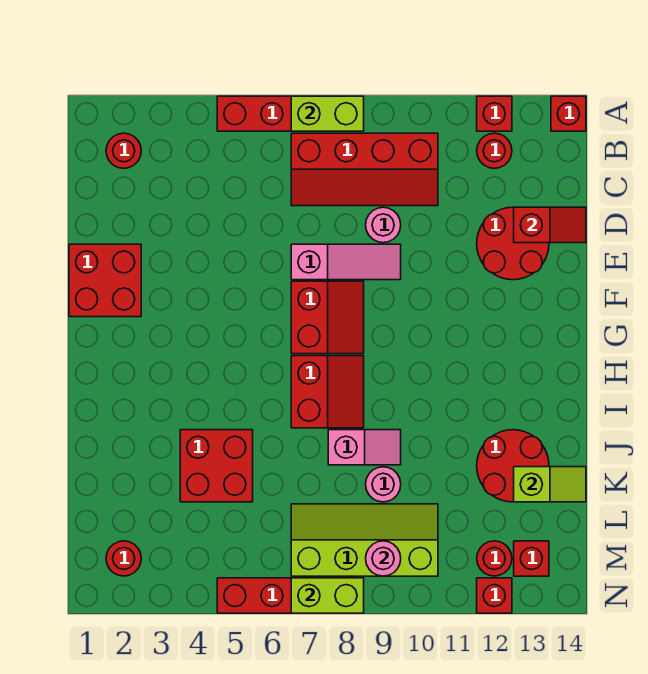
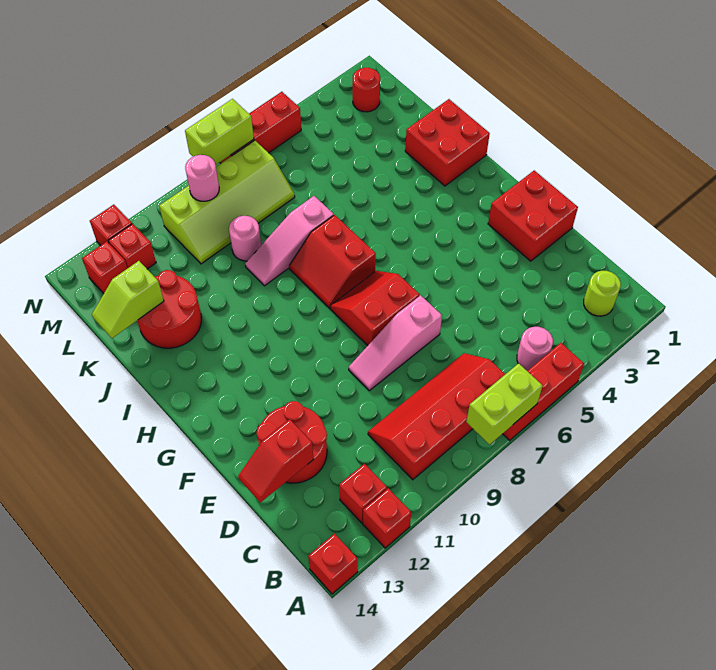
red round brick B2 level 1 -> lime round brick B2 level 1
red round brick B12 level 1 -> red brick B12 level 1
pink round brick D9 level 1 -> pink round brick B5 level 1
red slope F7:G8 level 1 top 7 -> red slope F7:G8 level 1 top F
red brick J4:K5 level 1 -> red brick I1:J2 level 1
pink slope J8:J9 level 1 top 8 -> pink slope J7:J9 level 1 top 7
red round brick M12 level 1 -> red brick M12 level 1

